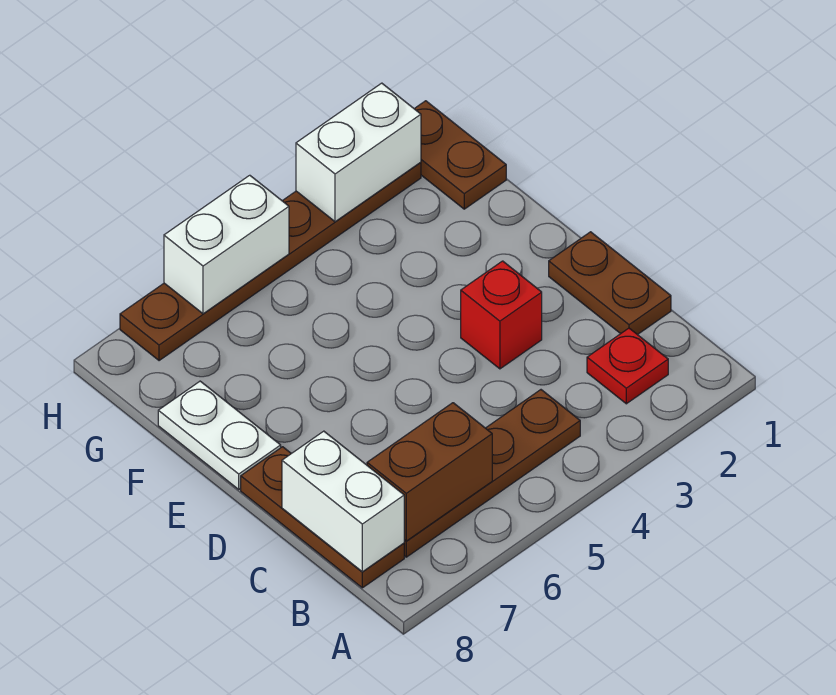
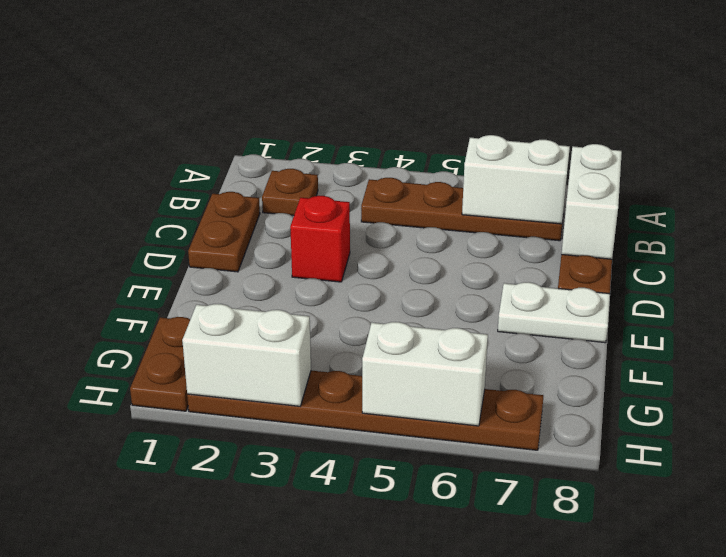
red plate B2 level 1 -> brown plate B2 level 1
brown brick B6:B7 level 2 -> white brick B6:B7 level 2
white plate E8:F8 level 1 -> white plate E7:E8 level 1

